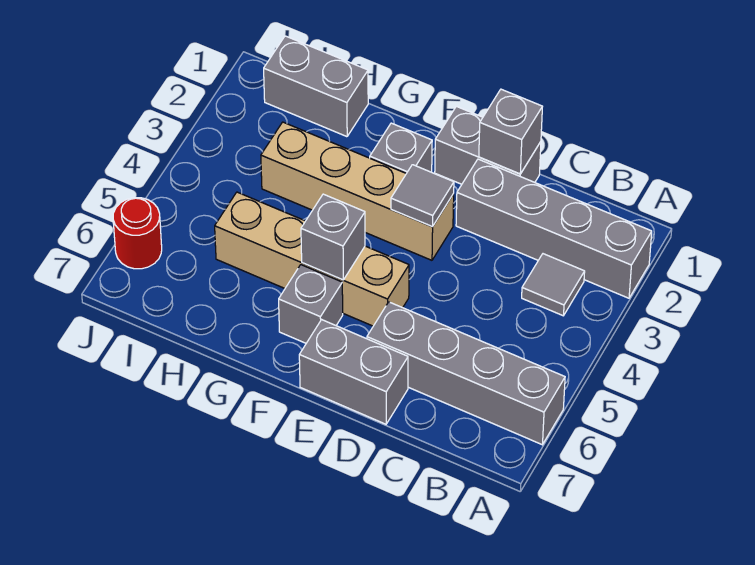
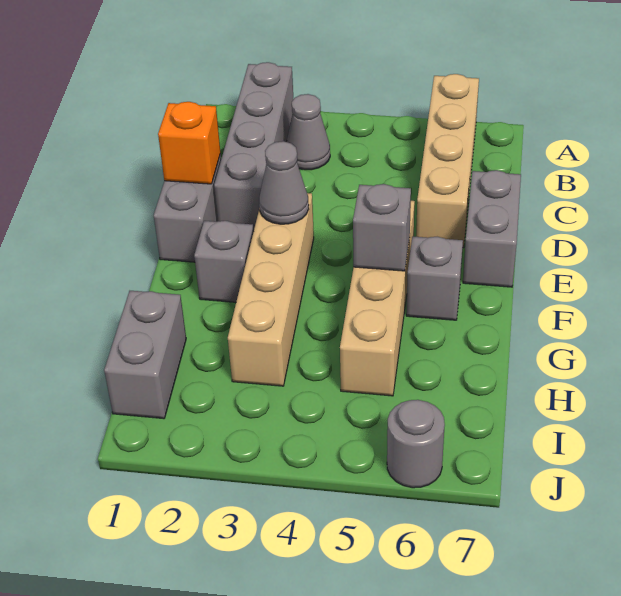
grey brick A6:D6 level 1 -> tan brick A6:D6 level 1
grey tile B3 level 1 -> grey cone B3 level 1
grey brick D1 level 2 -> orange brick D1 level 2
grey tile E3 level 2 -> grey cone E3 level 2
red round brick J6 level 1 -> grey round brick J6 level 1

